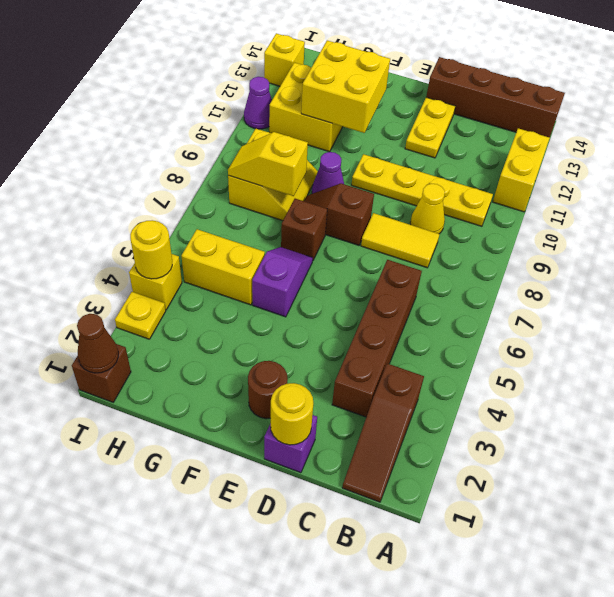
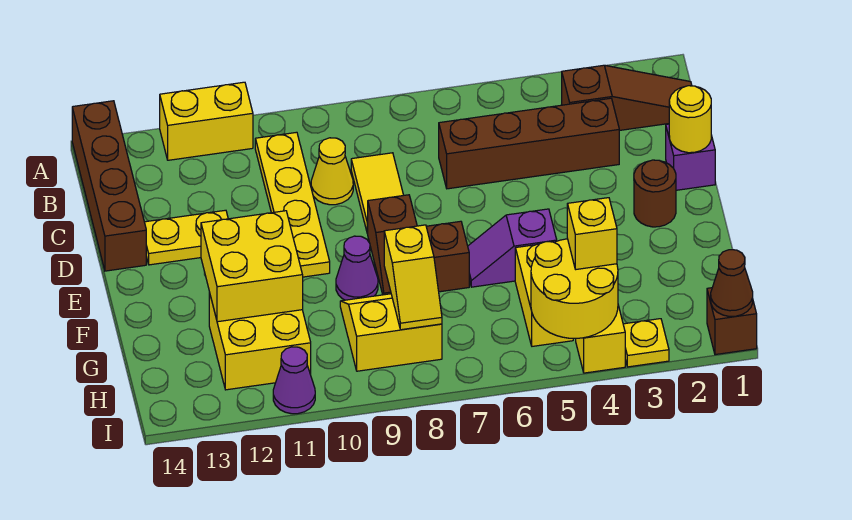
yellow round brick I4 level 2 -> yellow round brick H4:I5 level 2
yellow brick I13 level 1 -> yellow brick H4 level 3

